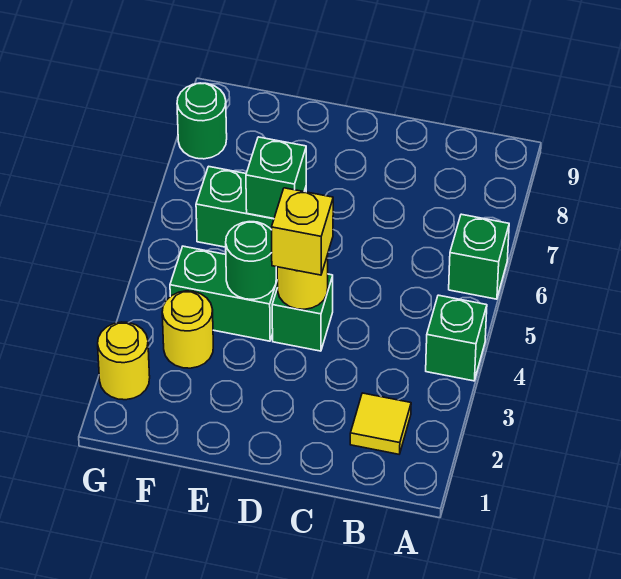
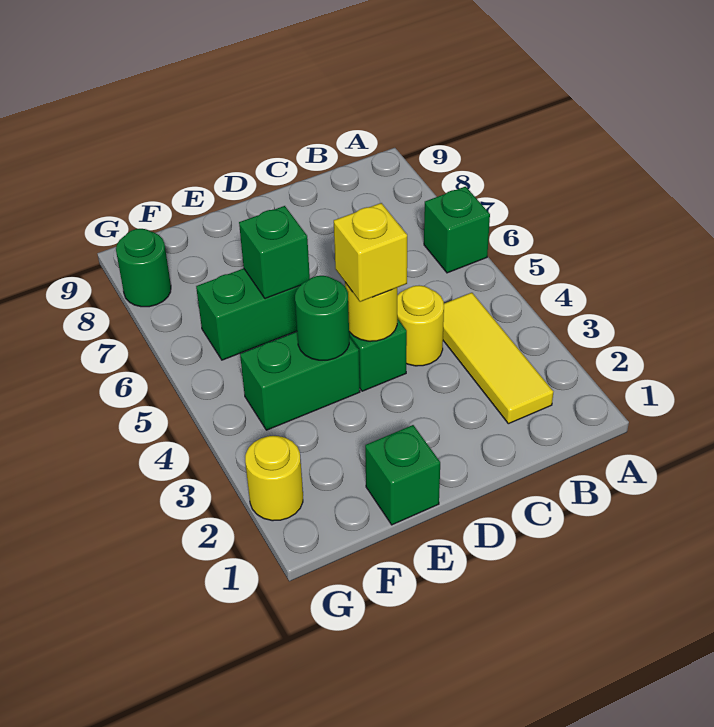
green brick A4 level 1 -> green brick E1 level 1
yellow tile B2 level 1 -> yellow tile B2:B4 level 1
yellow round brick F3 level 1 -> yellow round brick C4 level 1

